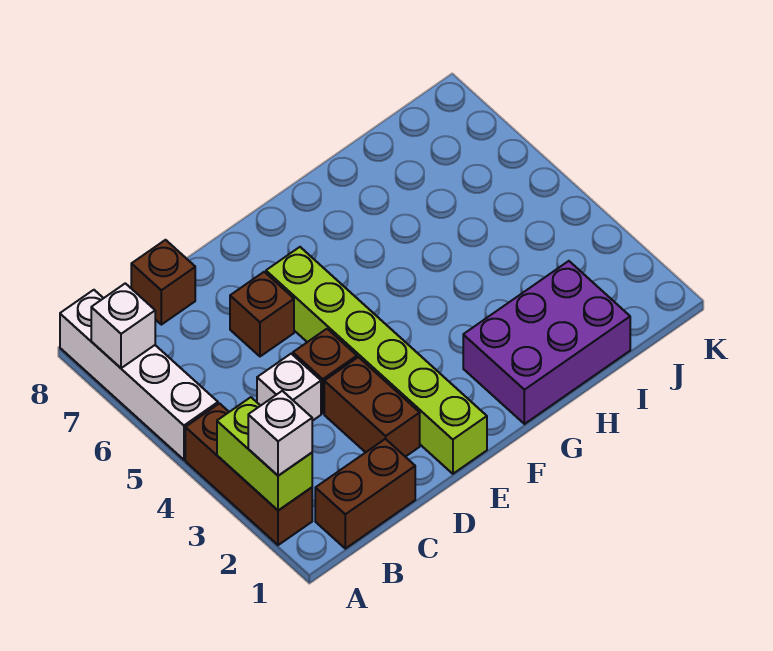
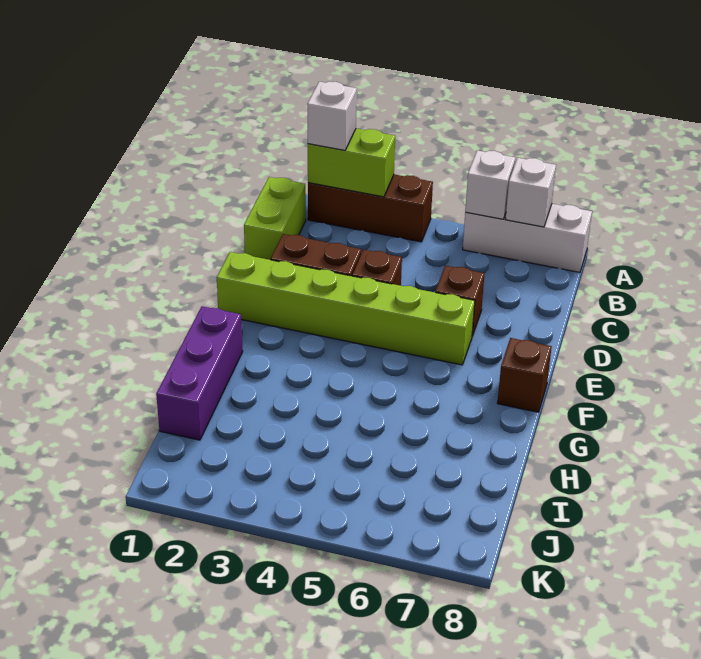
white brick A5:A8 level 1 -> white brick A6:A8 level 1
brown brick B1:C1 level 1 -> lime brick B1:C1 level 1
white brick C4 level 1 -> white brick A6 level 2
brown brick C8 level 1 -> brown brick F8 level 1
purple brick G1:I2 level 1 -> purple brick G1:I1 level 1

